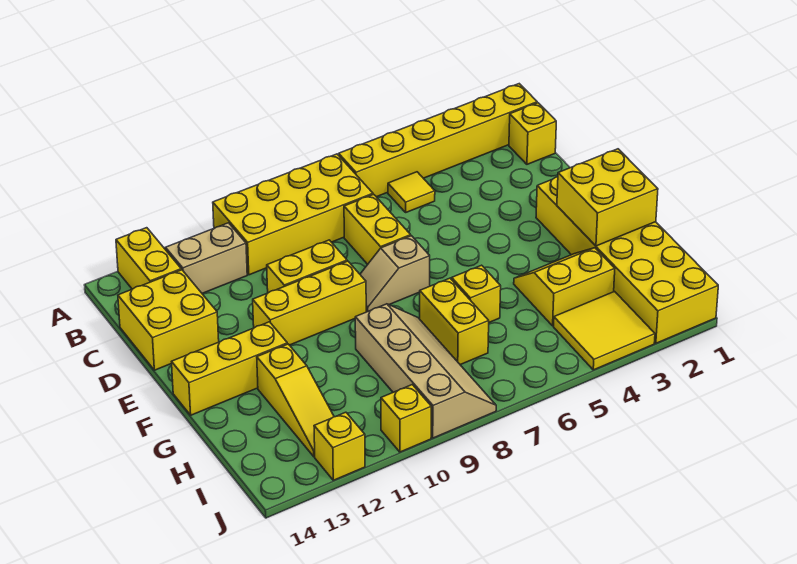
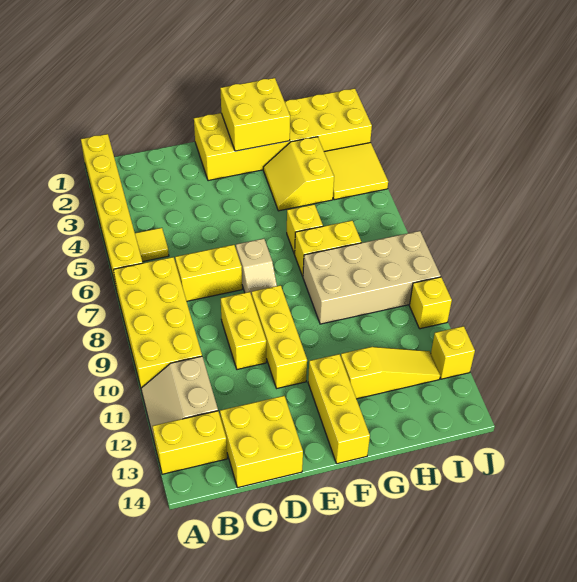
yellow brick B1 level 1 -> none
tan slope G8:J9 level 1 top 9 -> tan brick G8:J9 level 1

